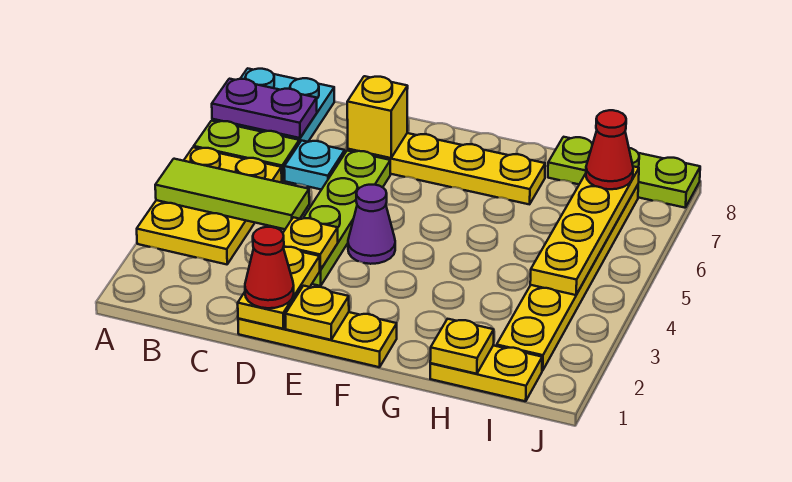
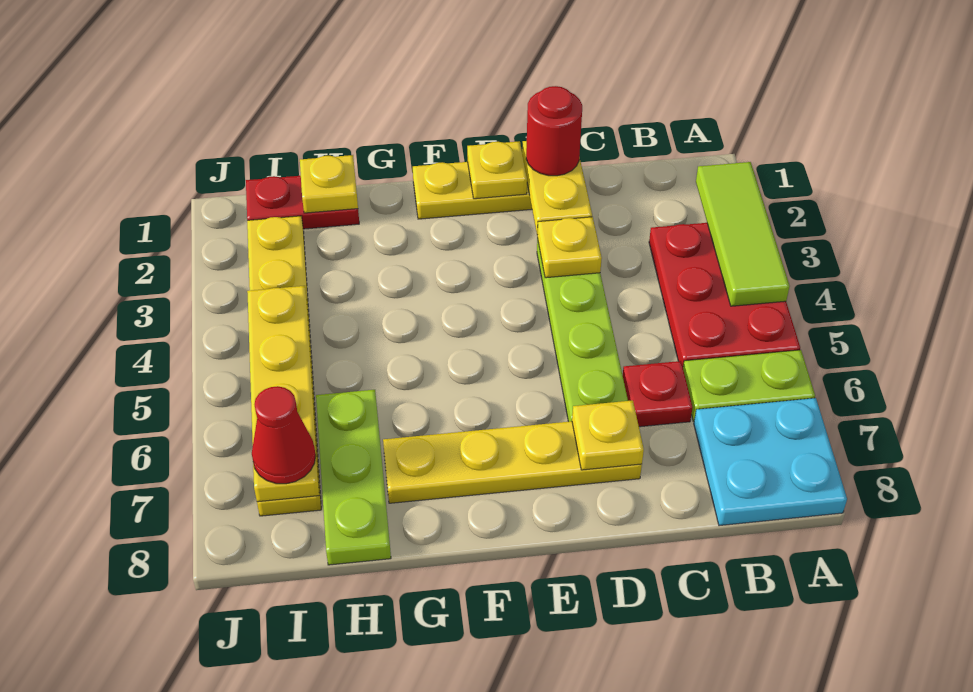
yellow plate A3:B5 level 1 -> red plate A3:B5 level 1
lime tile A4:C4 level 2 -> lime tile A2:A4 level 2
purple plate A7:B7 level 2 -> none
cyan plate C6 level 1 -> red plate C6 level 1
red cone D1 level 3 -> red round brick D1 level 3
yellow brick D7 level 2 -> yellow plate D7 level 2
purple cone E4 level 1 -> none
yellow plate H1:I1 level 1 -> red plate H1:I1 level 1
lime plate H8:J8 level 1 -> lime plate H6:H8 level 1

